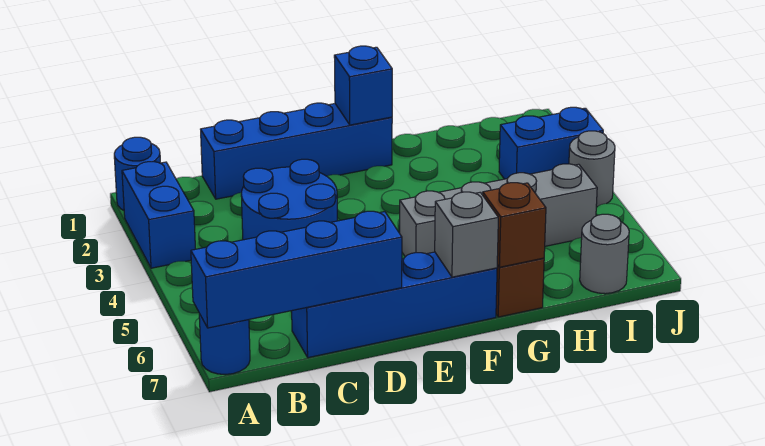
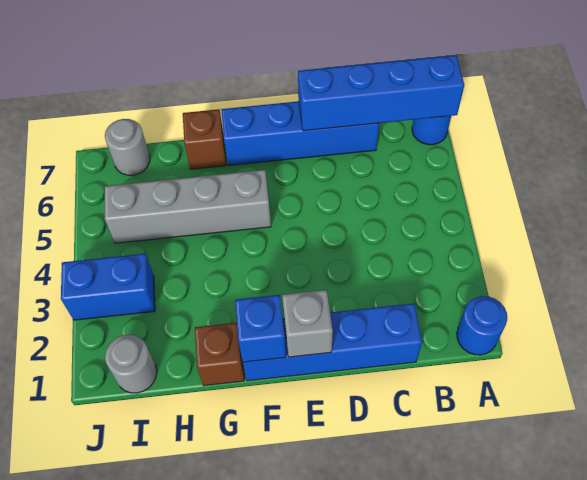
blue brick A2:A3 level 1 -> none
blue round brick C3:D4 level 1 -> none
grey brick F7 level 2 -> grey brick E1 level 2
brown brick G7 level 2 -> brown brick G1 level 1
grey round brick J4 level 1 -> grey round brick I1 level 1

